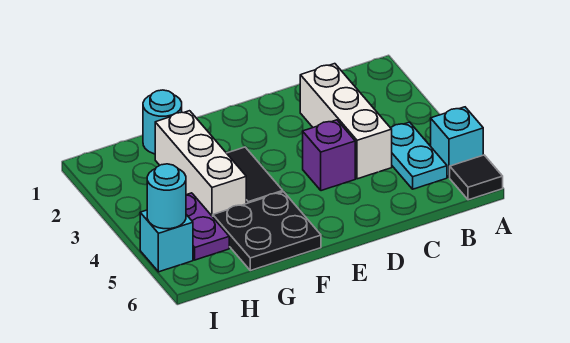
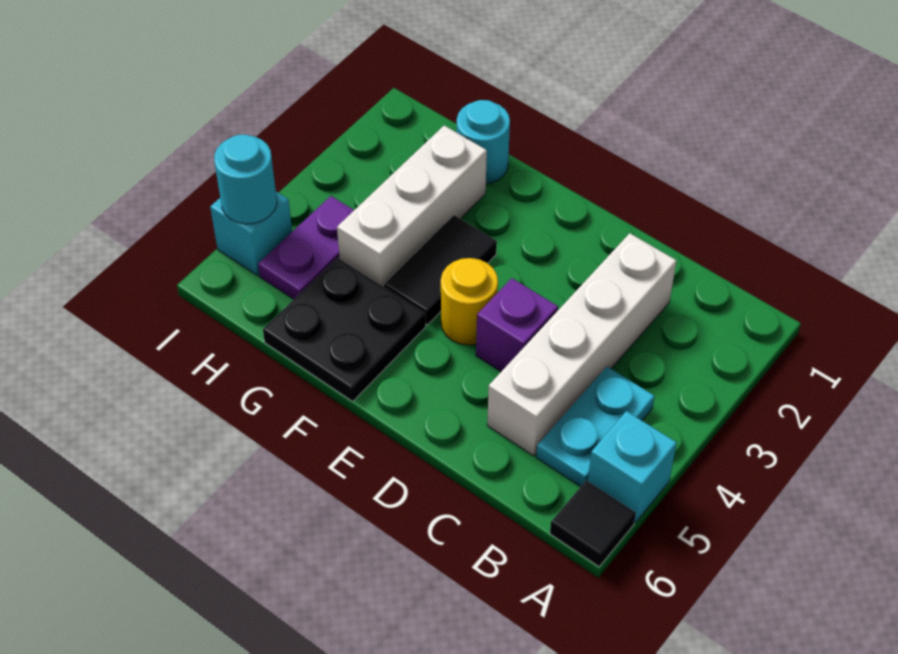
white brick C2:C4 level 1 -> white brick C2:C5 level 1
none -> yellow round brick E4 level 1

